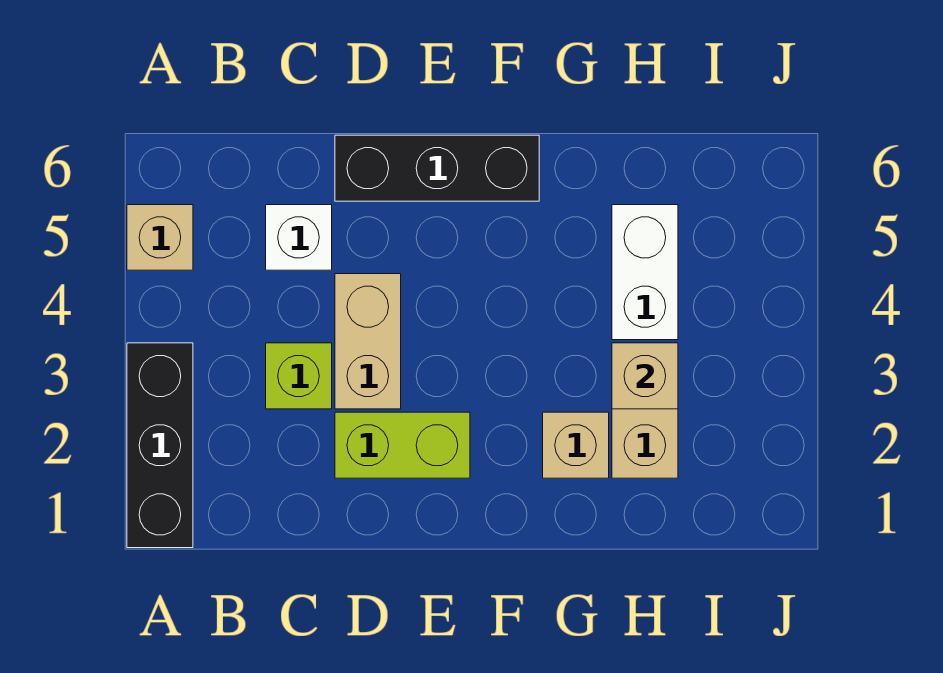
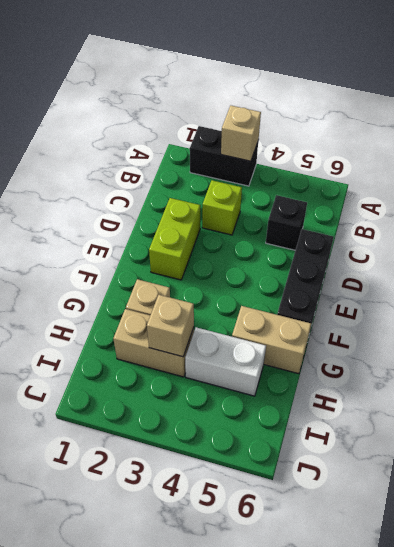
black brick A1:A3 level 1 -> black brick A2:A3 level 1
tan brick A5 level 1 -> tan brick A3 level 2
white brick C5 level 1 -> black brick C5 level 1
tan brick D3:D4 level 1 -> tan brick G5:G6 level 1

